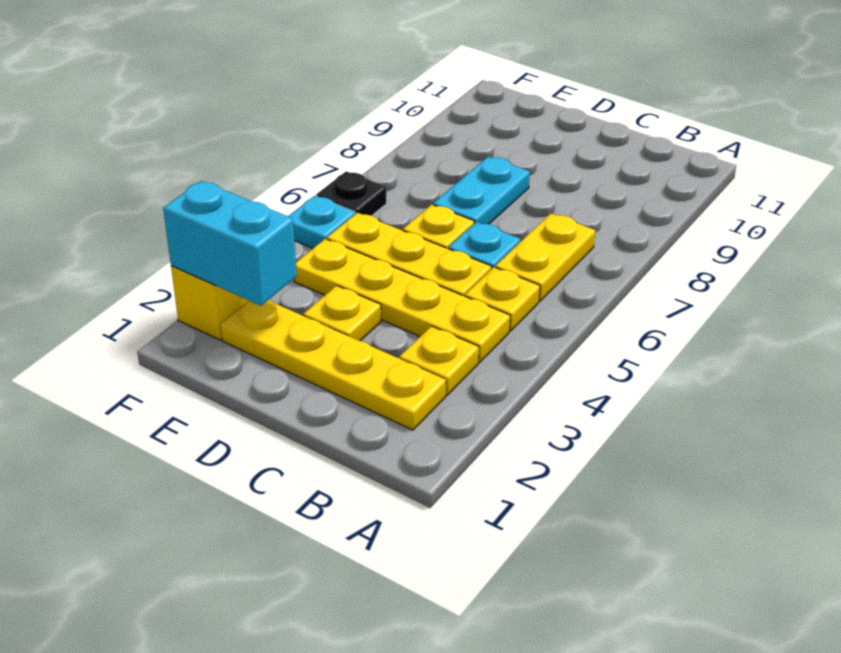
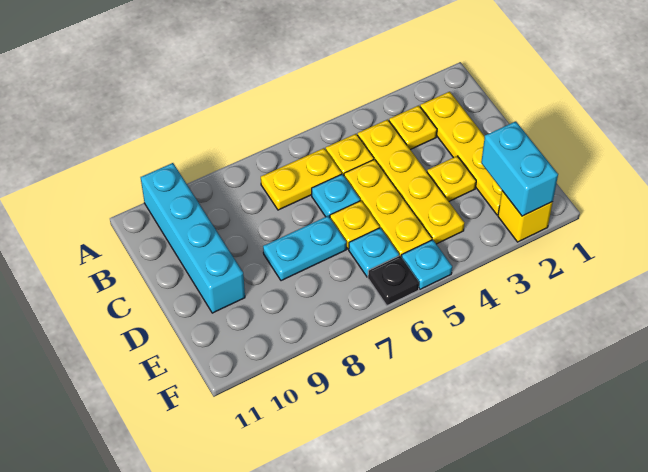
none -> cyan brick A10:D10 level 1
none -> cyan plate E6 level 1

